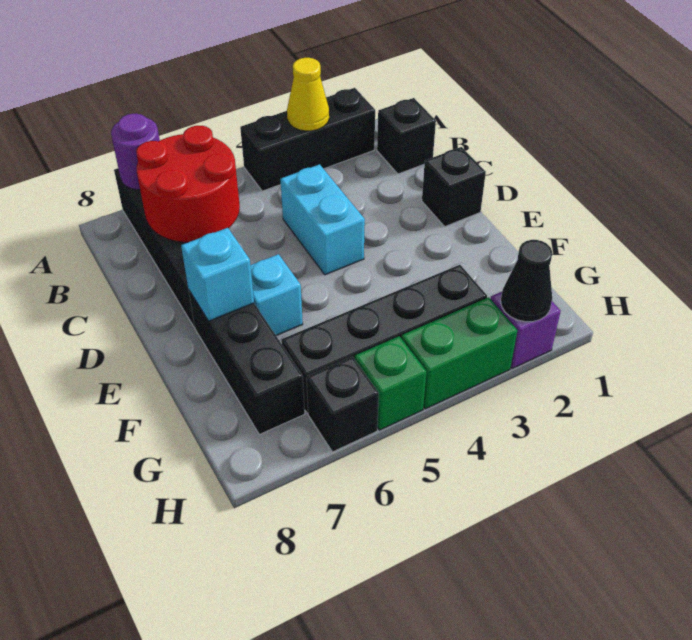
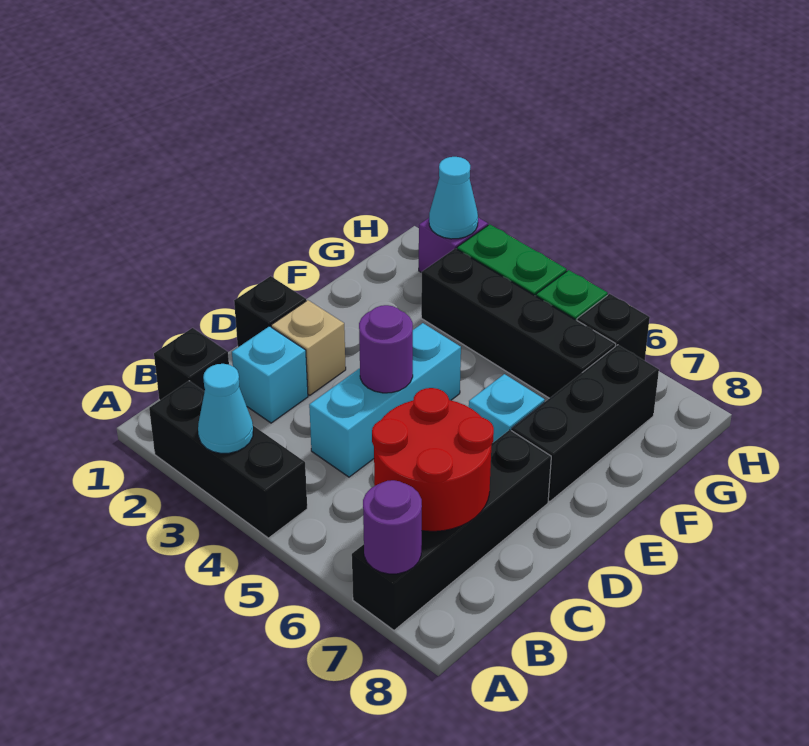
yellow cone A3 level 2 -> cyan cone A3 level 2
cyan brick C4:D4 level 1 -> cyan brick C4:E4 level 1
none -> tan brick D2 level 1
none -> purple round brick D4 level 2
cyan brick E7 level 2 -> cyan brick C2 level 1
black cone H2 level 2 -> cyan cone H2 level 2

